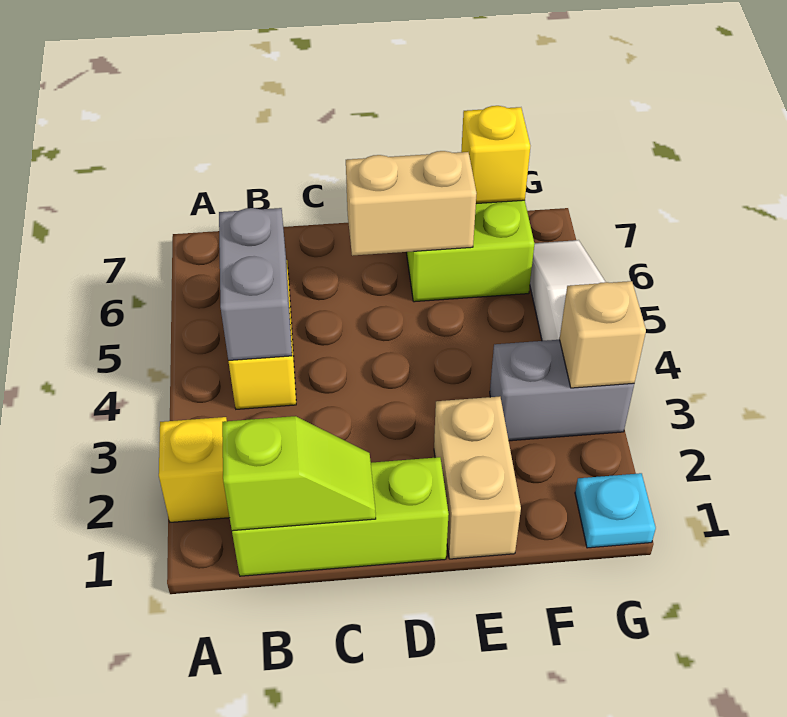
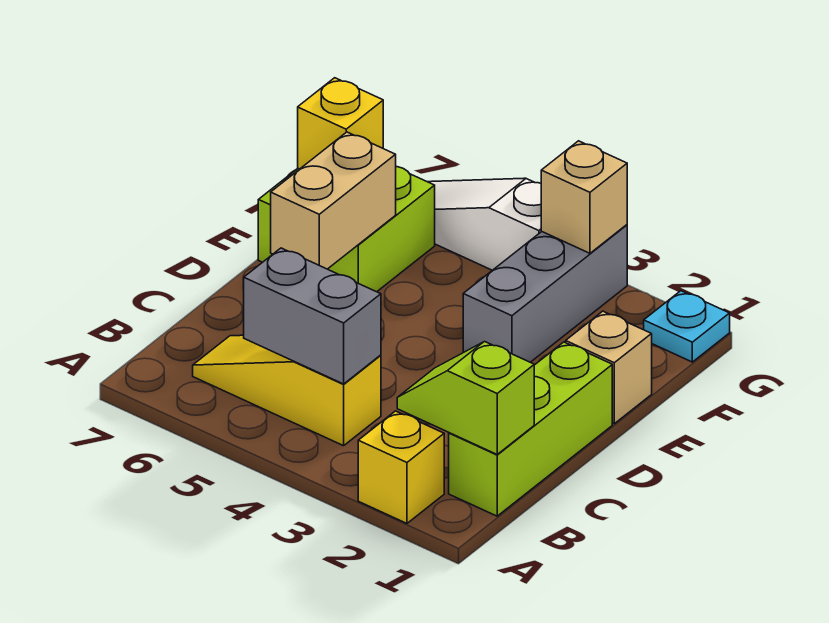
lime slope B1:C1 level 2 top B -> lime slope B1:B2 level 2 top 1
tan brick E1:E2 level 1 -> tan brick E1 level 1
grey brick F3:G3 level 1 -> grey brick E3:G3 level 1

